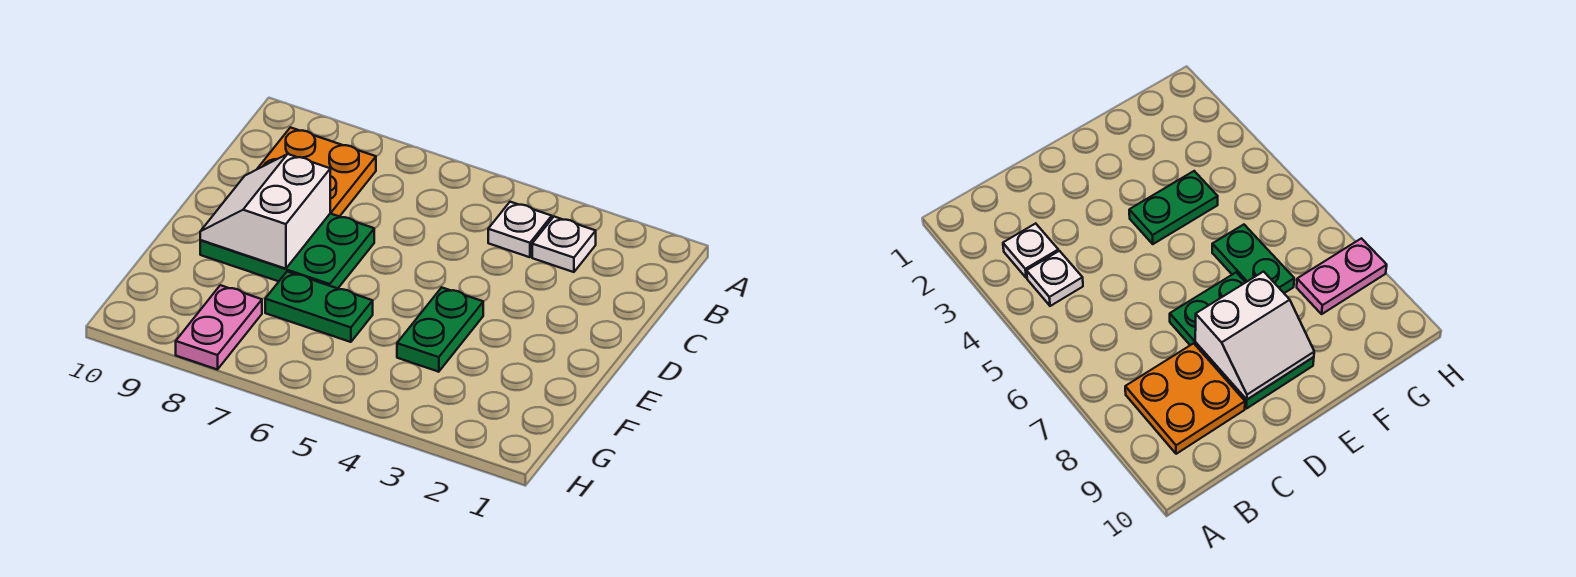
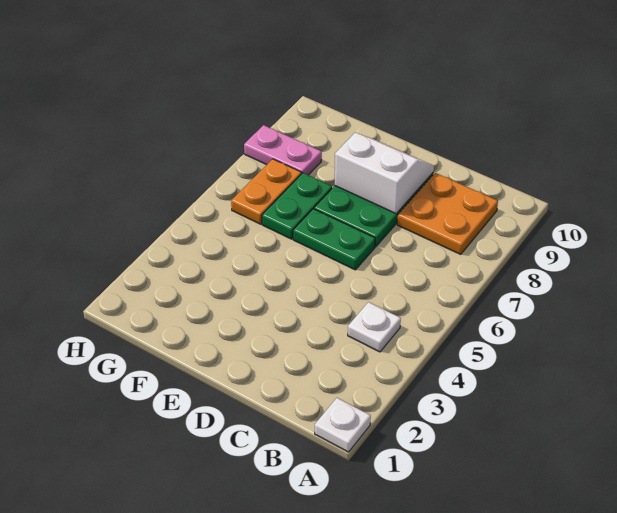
white plate B3 level 1 -> white plate A1 level 1
green plate E4:F4 level 1 -> green plate D6:E6 level 1
none -> orange plate G6:G7 level 1

